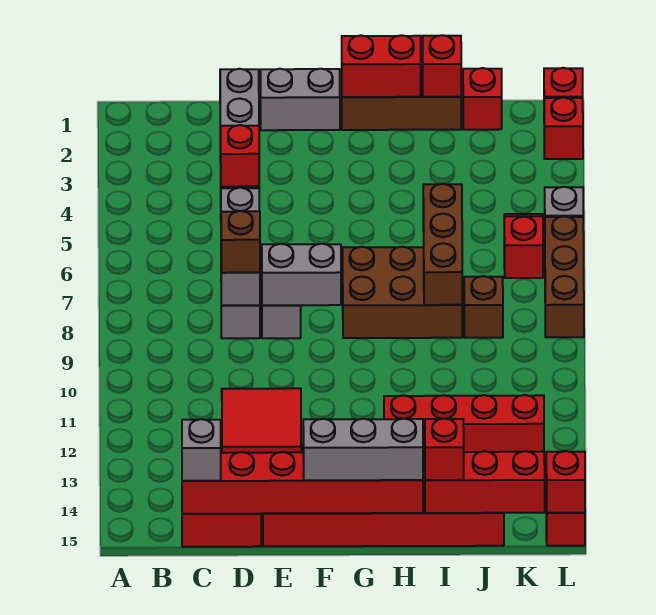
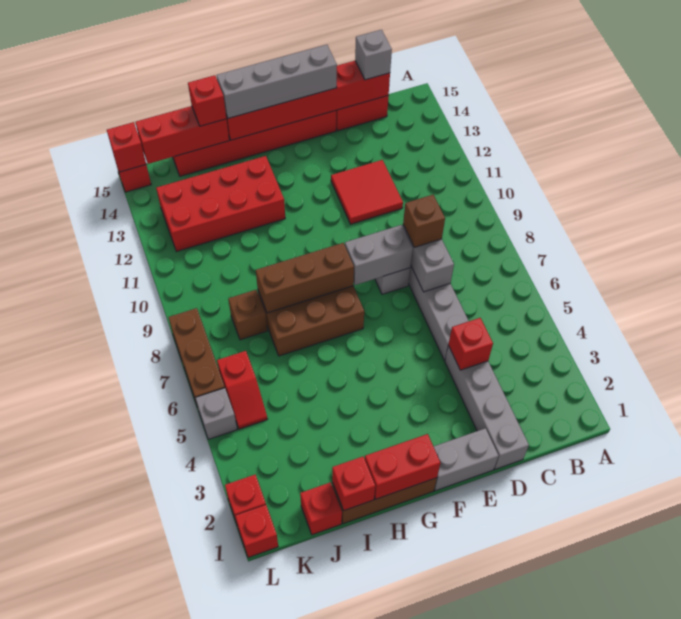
grey brick F15:H15 level 3 -> grey brick E15:H15 level 3
red brick H12:K12 level 1 -> red brick H12:K13 level 1
brown brick I6:I8 level 2 -> brown brick G8:I8 level 2

